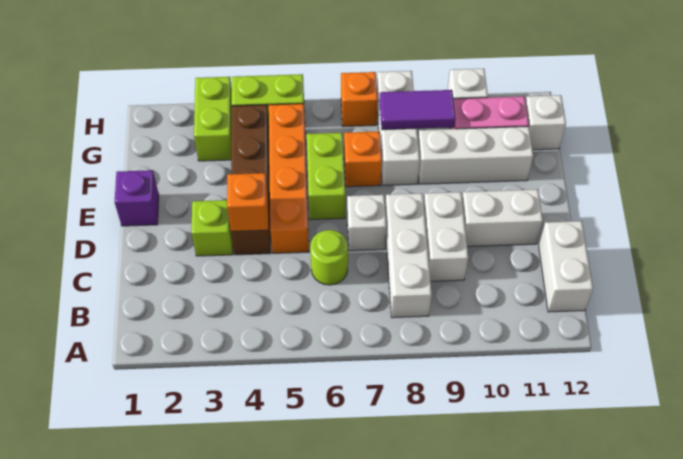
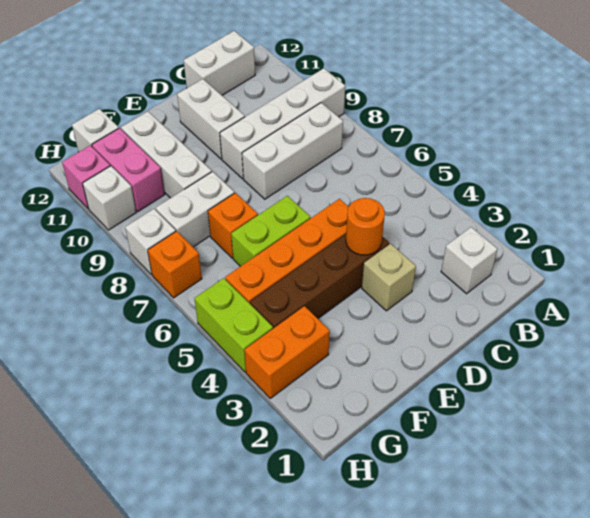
lime round brick C6 level 1 -> none
white brick C9:D9 level 1 -> white brick A9:D9 level 1
lime brick D3 level 1 -> tan brick D3 level 1
orange brick D4 level 2 -> orange round brick D4 level 2
white brick D7 level 1 -> white brick B2 level 1
purple brick E1 level 1 -> none
lime brick G3:H3 level 1 -> orange brick G3:H3 level 1
purple tile G8:G9 level 2 -> none
none -> pink brick H11 level 1

